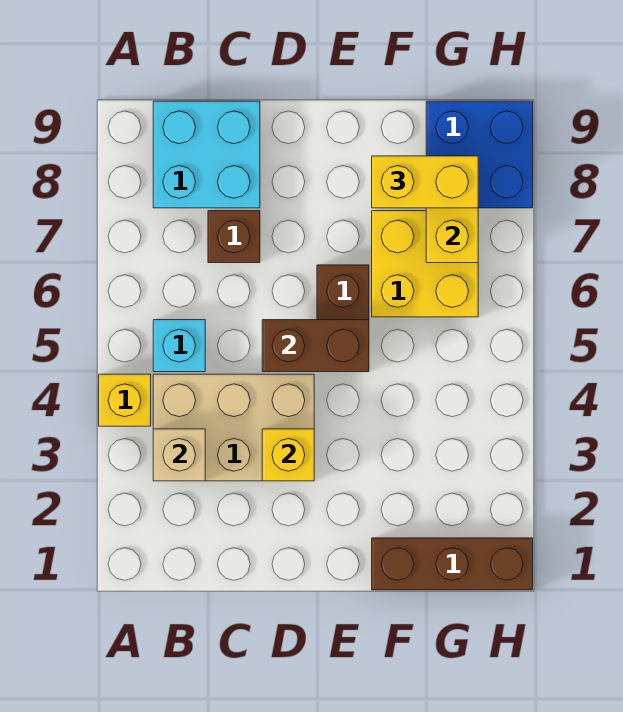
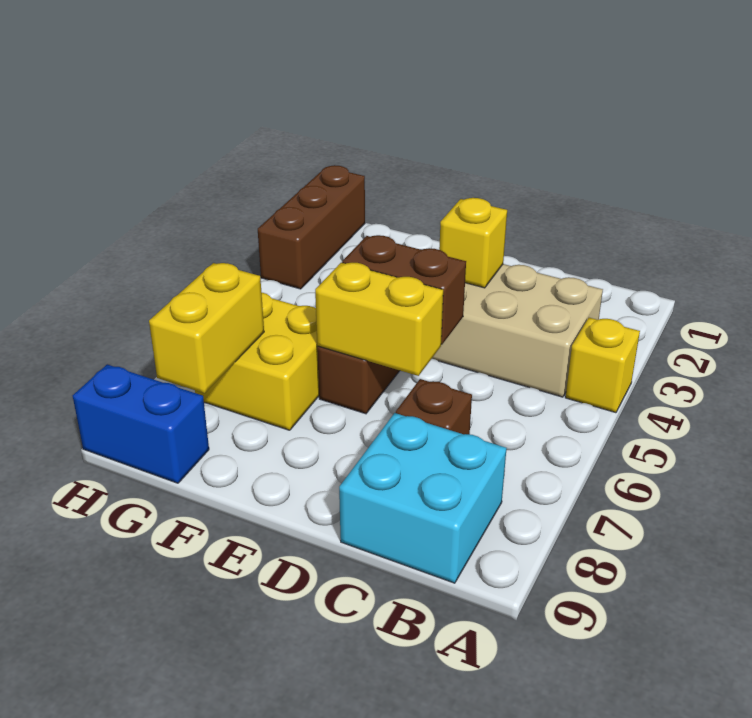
tan brick B3 level 2 -> none
cyan brick B5 level 1 -> none
brown brick F1:H1 level 1 -> brown brick H1:H3 level 1
yellow brick F8:G8 level 3 -> yellow brick D6:E6 level 2
blue brick G8:H9 level 1 -> blue brick G9:H9 level 1

